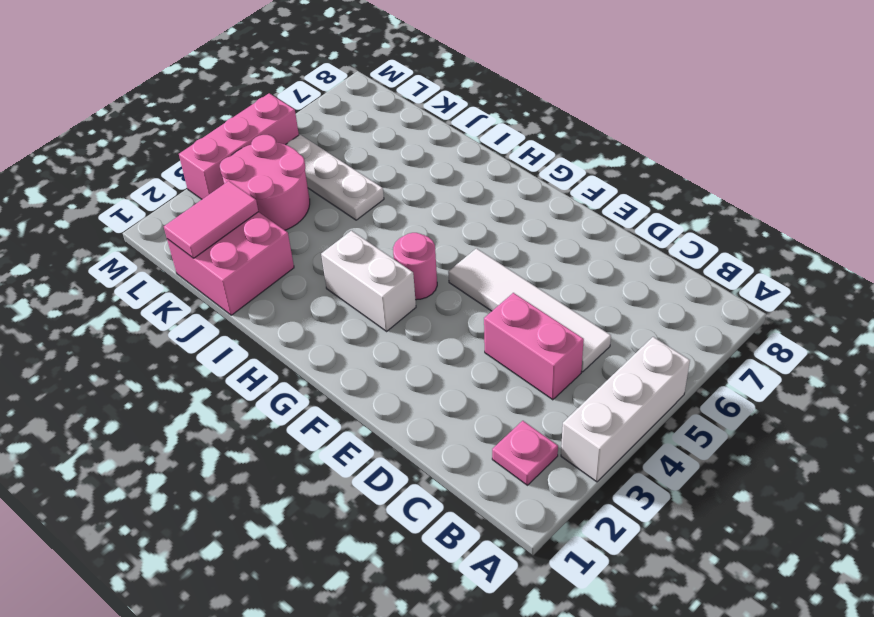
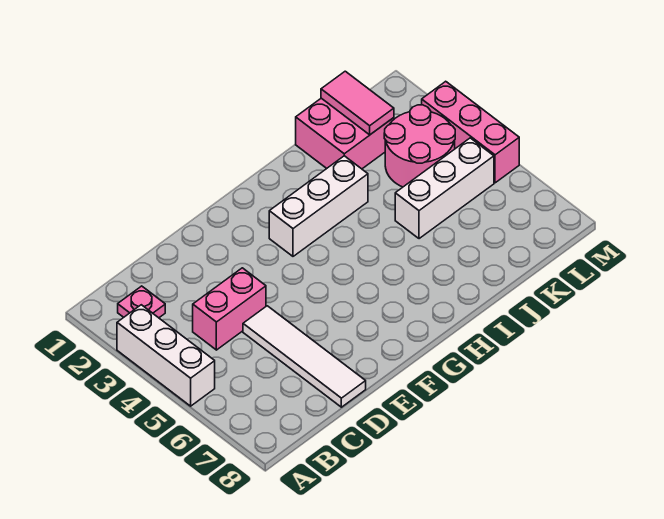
white tile C5:F5 level 1 -> white tile D5:D8 level 1
white brick G3:H3 level 1 -> white brick G3:I3 level 1
pink round brick G4 level 1 -> none
white plate J5:L5 level 1 -> white brick J5:L5 level 1

